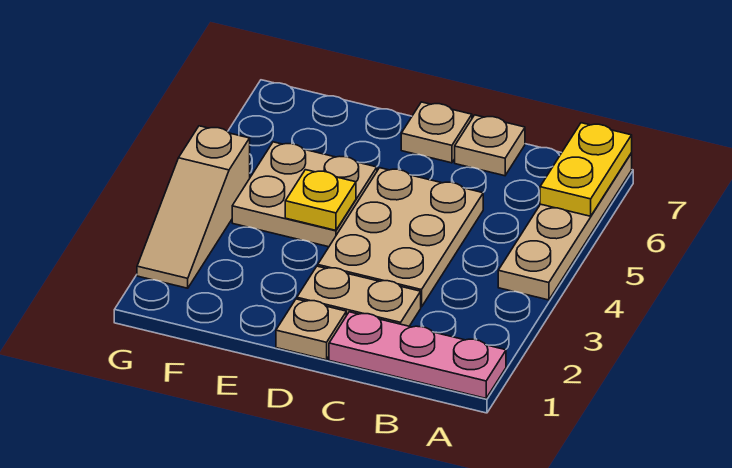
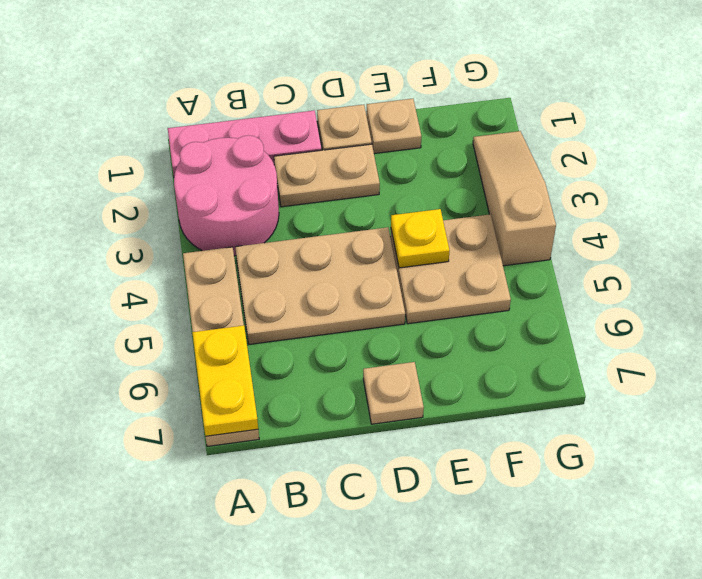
none -> pink round brick A2:B3 level 1
tan plate C3:D5 level 1 -> tan plate B4:D5 level 1
tan plate C7 level 1 -> tan plate E1 level 1

